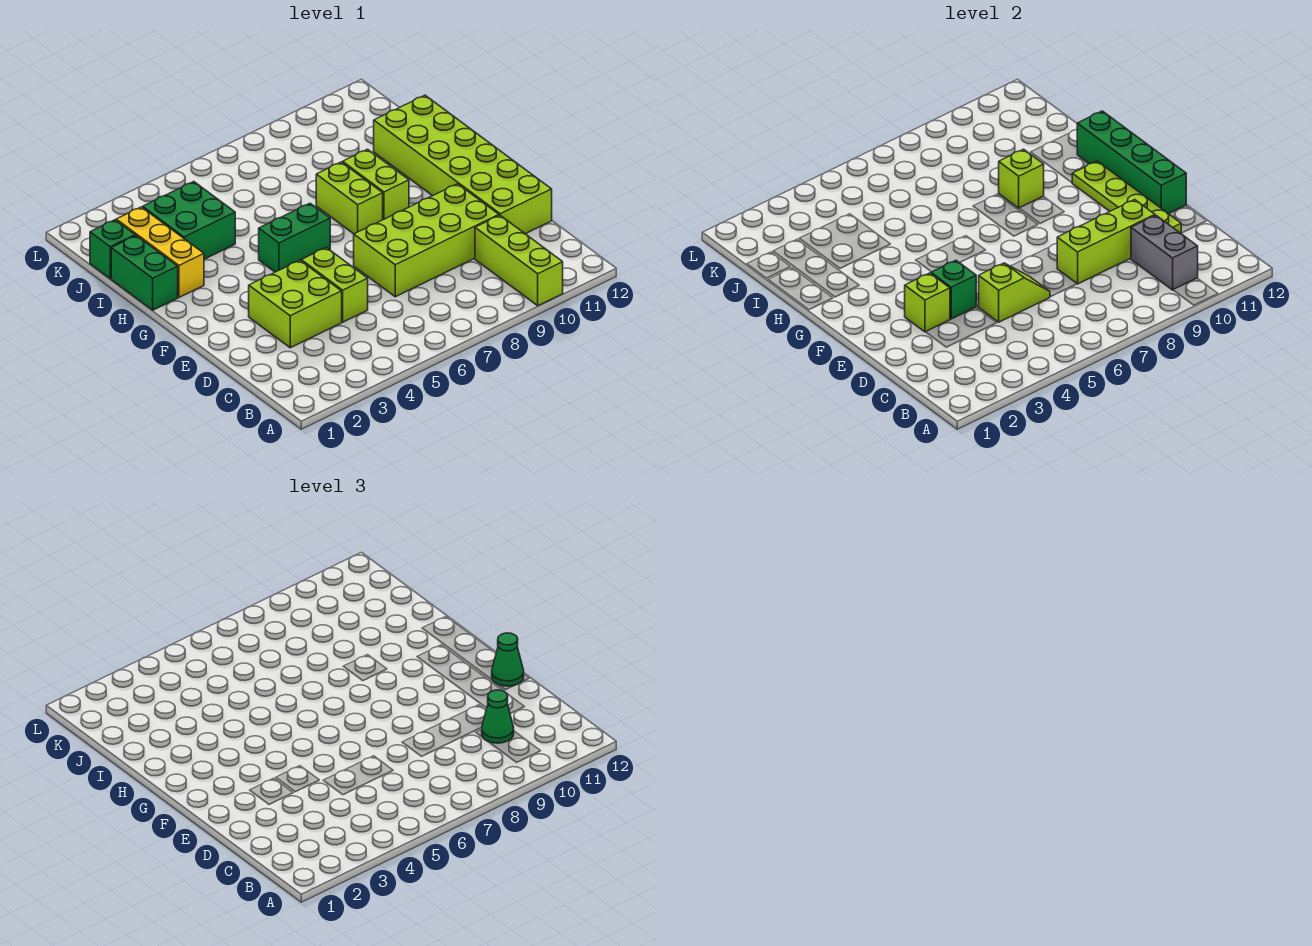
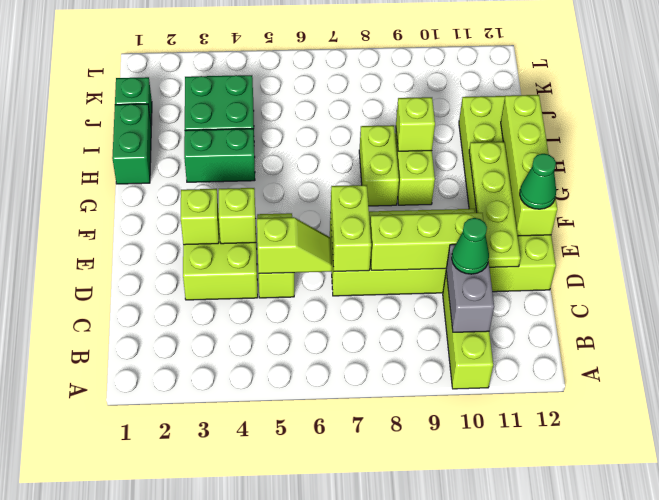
none -> lime brick D7:E7 level 2
green brick E4 level 2 -> lime brick E4 level 2
green brick E12:H12 level 2 -> lime brick E12:H12 level 2
green brick G5:G6 level 1 -> green brick H3:H4 level 1
yellow brick H2:J2 level 1 -> none

